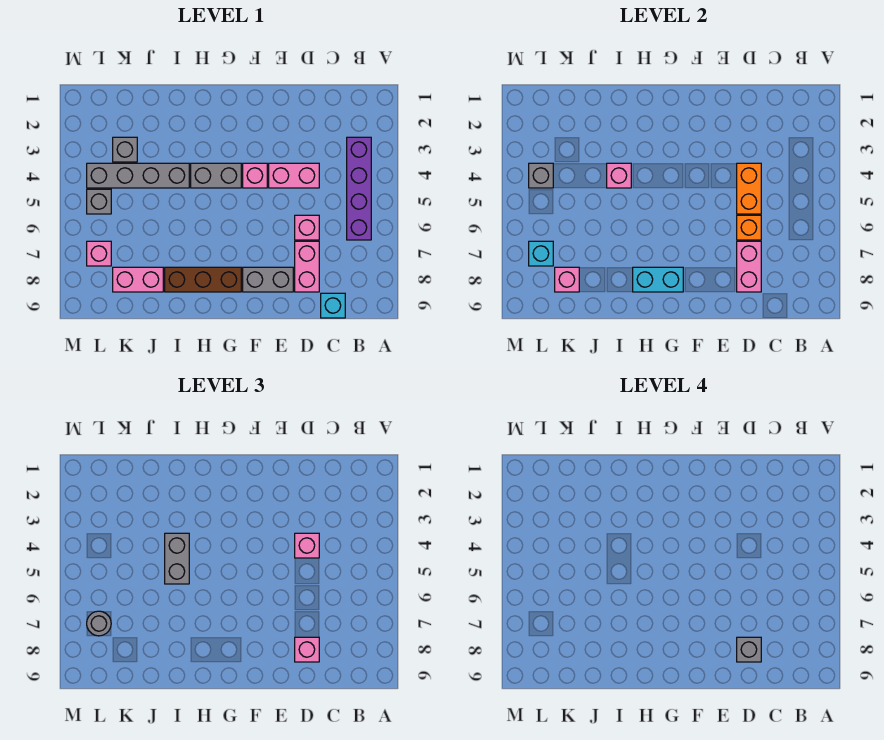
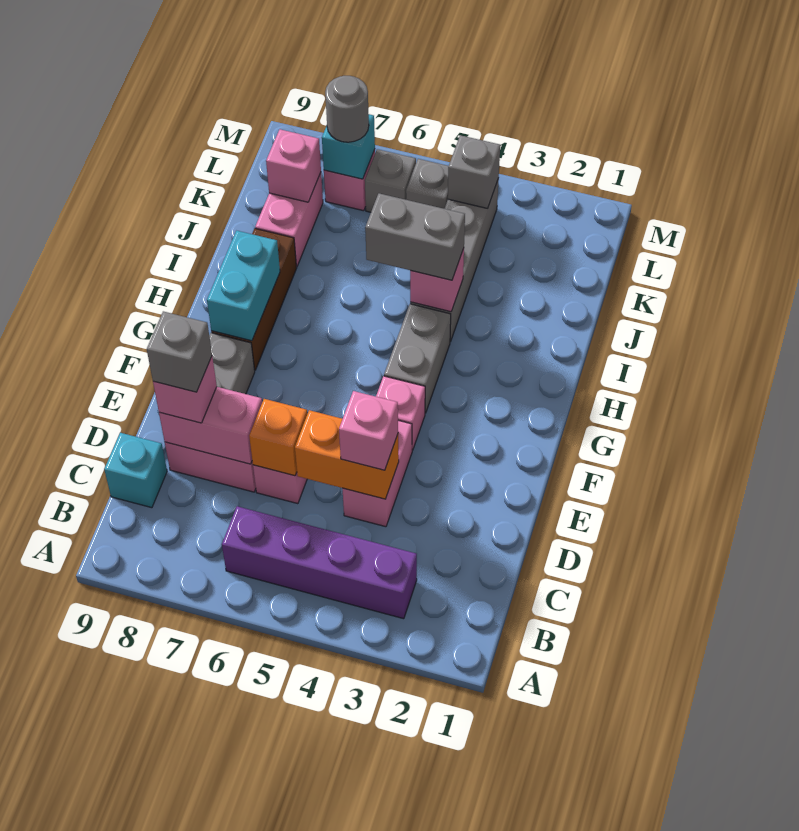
grey brick K3 level 1 -> grey brick L6 level 1

